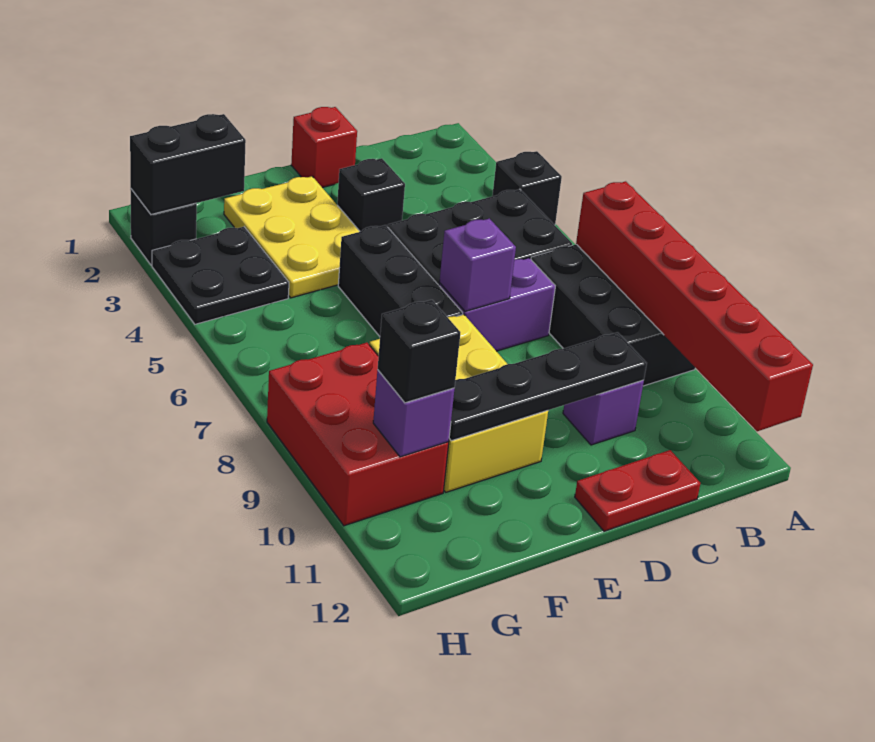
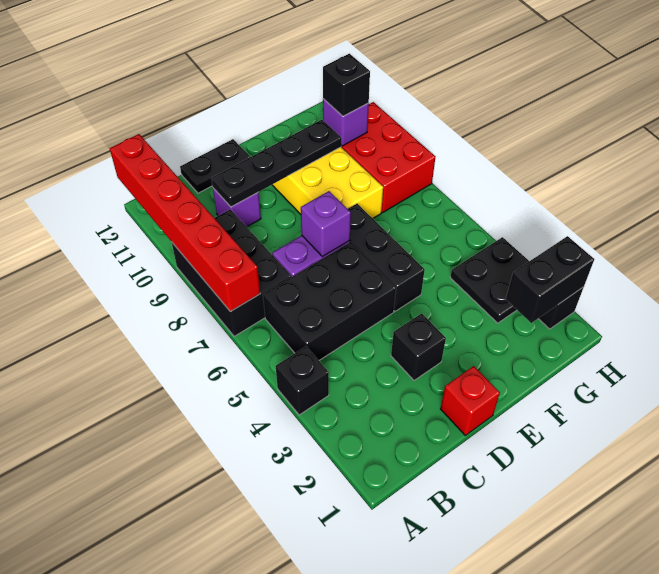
red plate C12:D12 level 1 -> black plate C12:D12 level 1
yellow plate E2:F4 level 1 -> none

